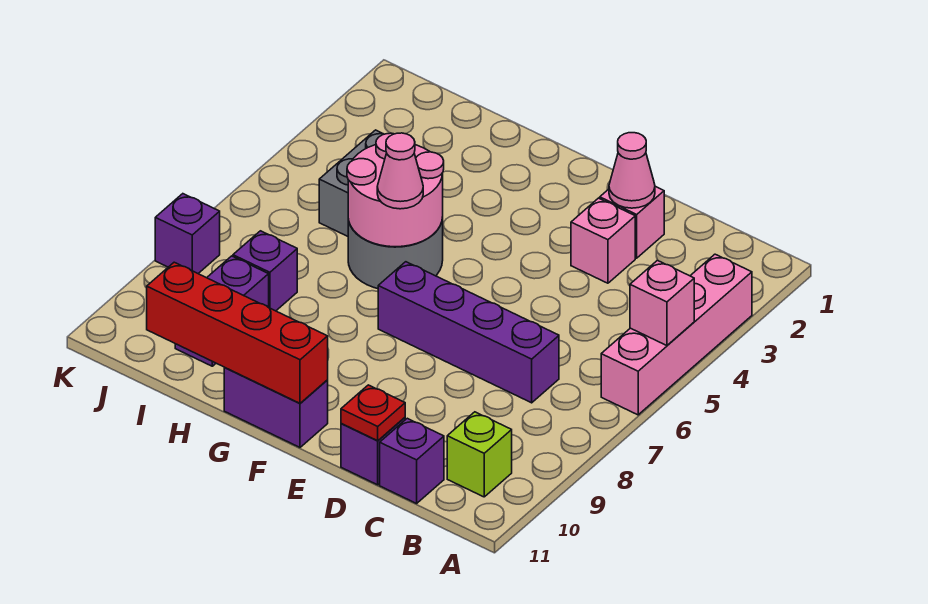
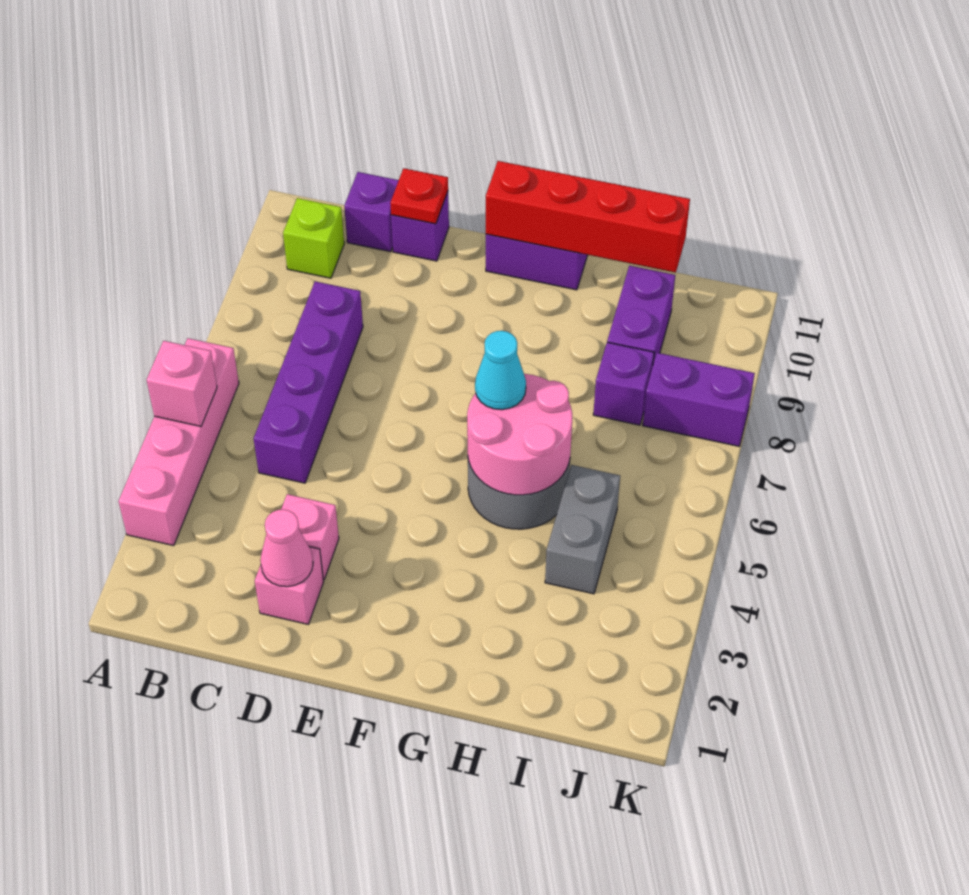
purple brick C7:F7 level 1 -> purple brick C5:C8 level 1
pink cone G6 level 3 -> cyan cone G6 level 3
purple brick K8 level 1 -> purple brick J8:K8 level 1

